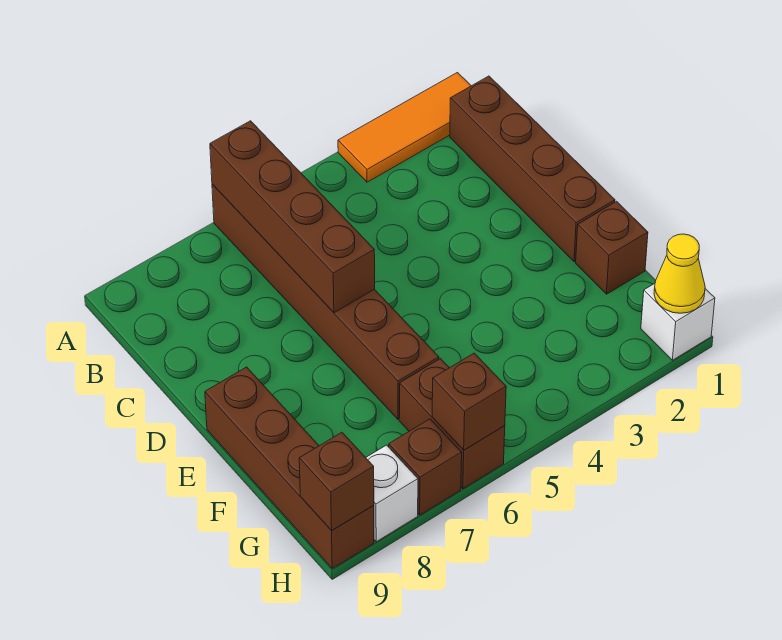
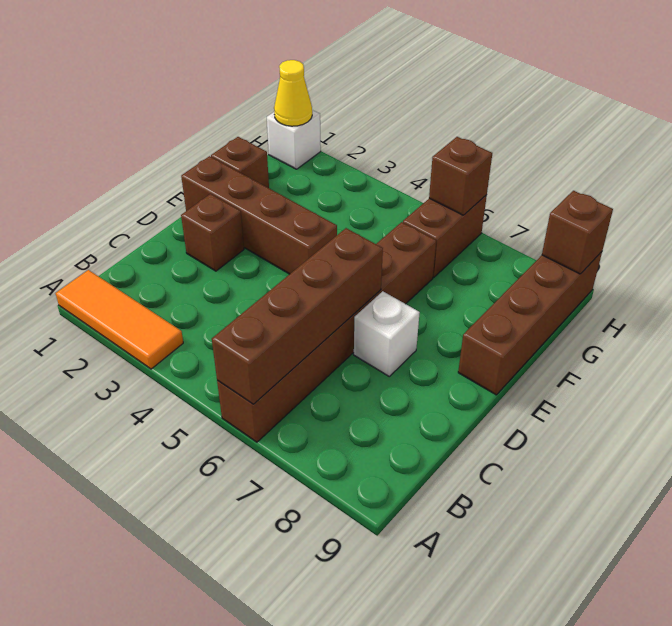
brown brick B1:E1 level 1 -> brown brick E1:E4 level 1
brown brick H7 level 1 -> brown brick D2 level 1
white brick H8 level 1 -> white brick D7 level 1

